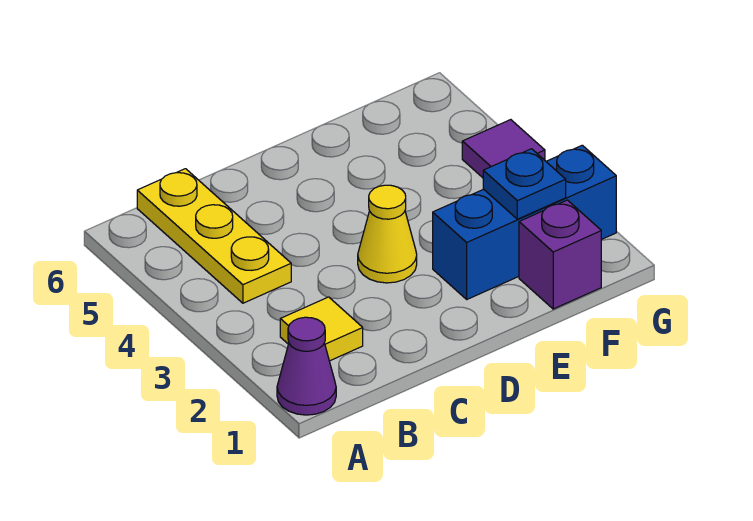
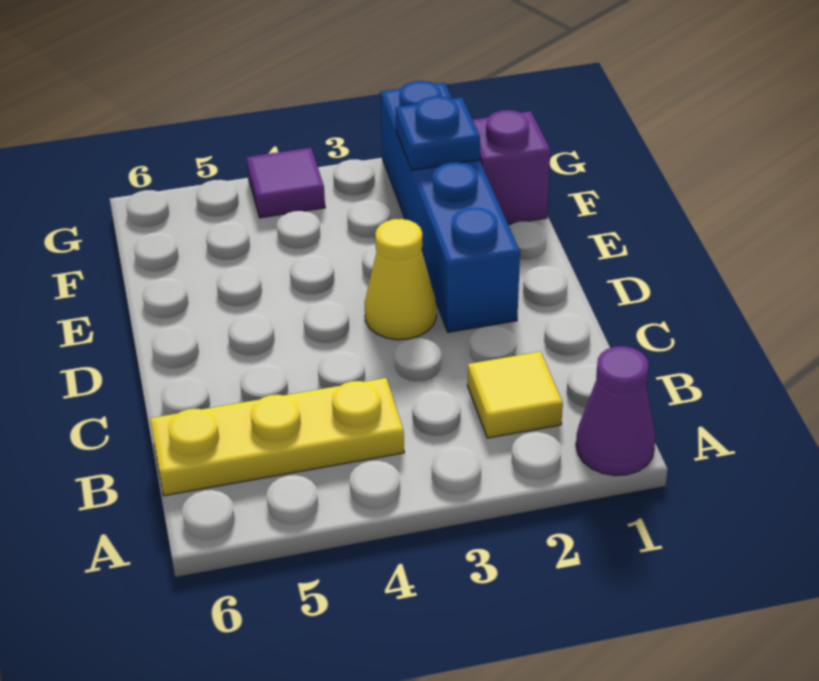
blue brick E2:G2 level 1 -> blue brick D2:G2 level 1

